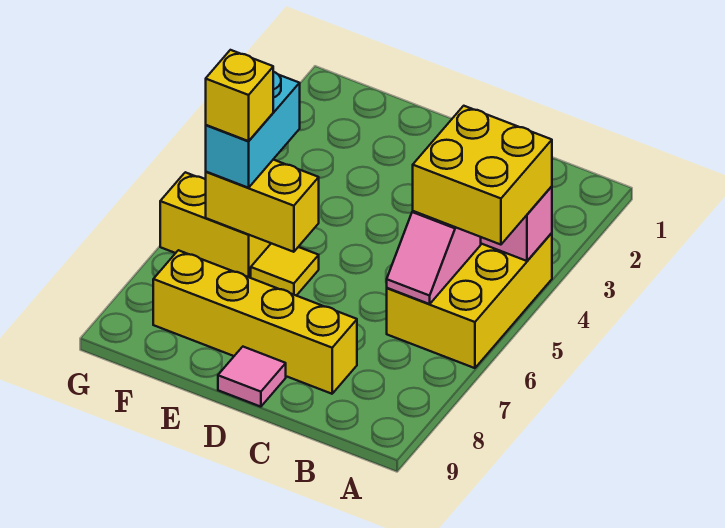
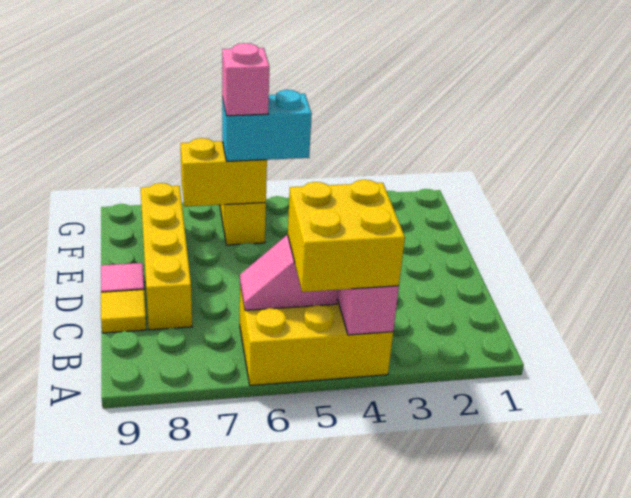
yellow tile E6 level 1 -> yellow tile C9 level 1
yellow brick E6:F6 level 2 -> yellow brick F6:F7 level 2
yellow brick F6 level 4 -> pink brick F6 level 4

